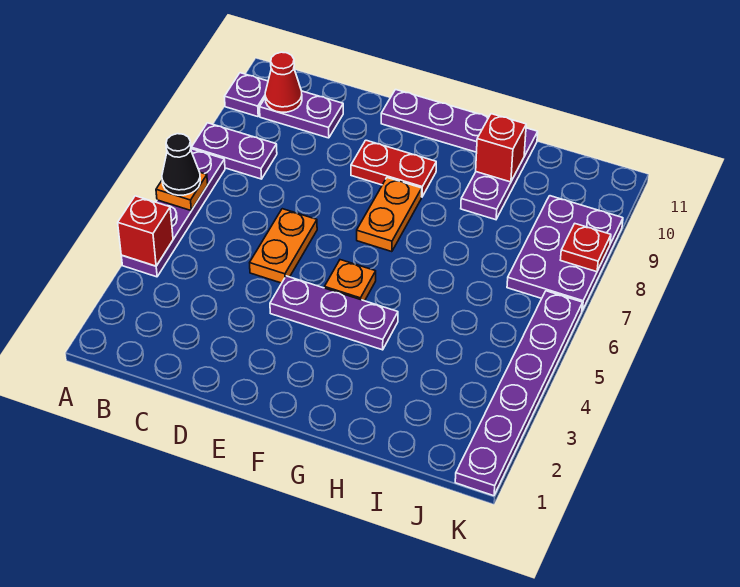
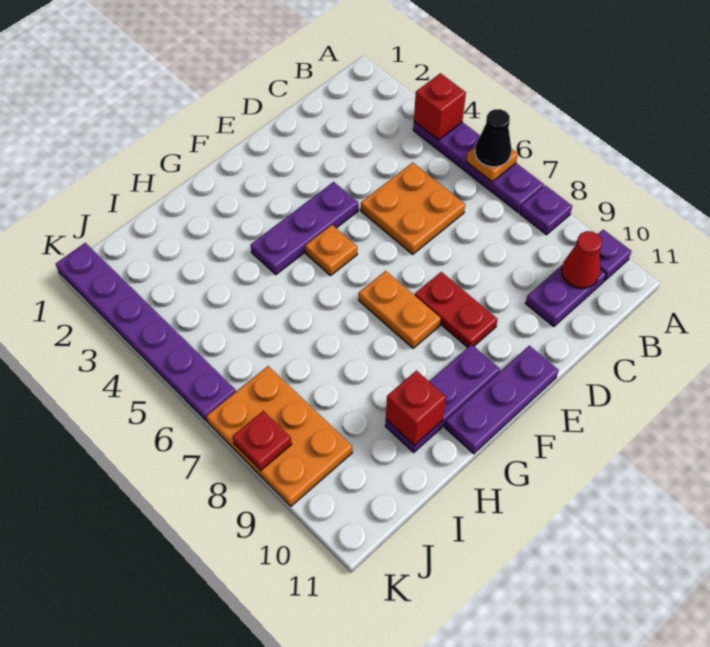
purple plate A8:B8 level 1 -> purple plate A8 level 1
orange plate D5:D6 level 1 -> orange plate C5:D6 level 1
red plate E9:F9 level 1 -> red plate E8:E9 level 1
purple plate H9:H11 level 1 -> purple plate F10:H10 level 1
purple plate J7:K9 level 1 -> orange plate J7:K9 level 1

